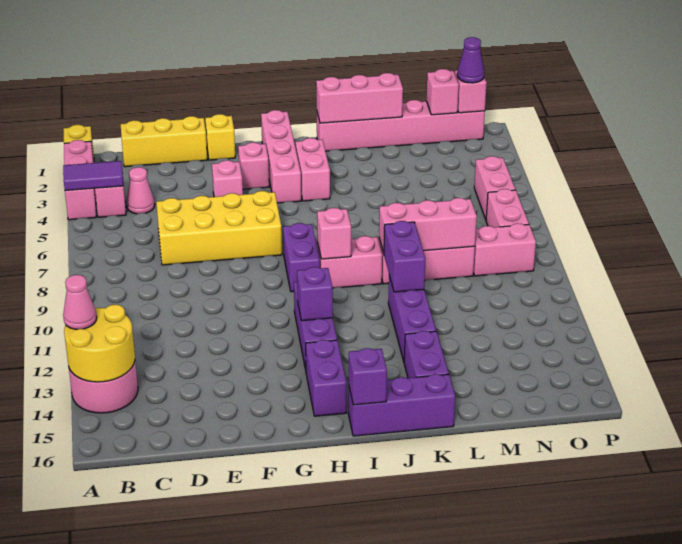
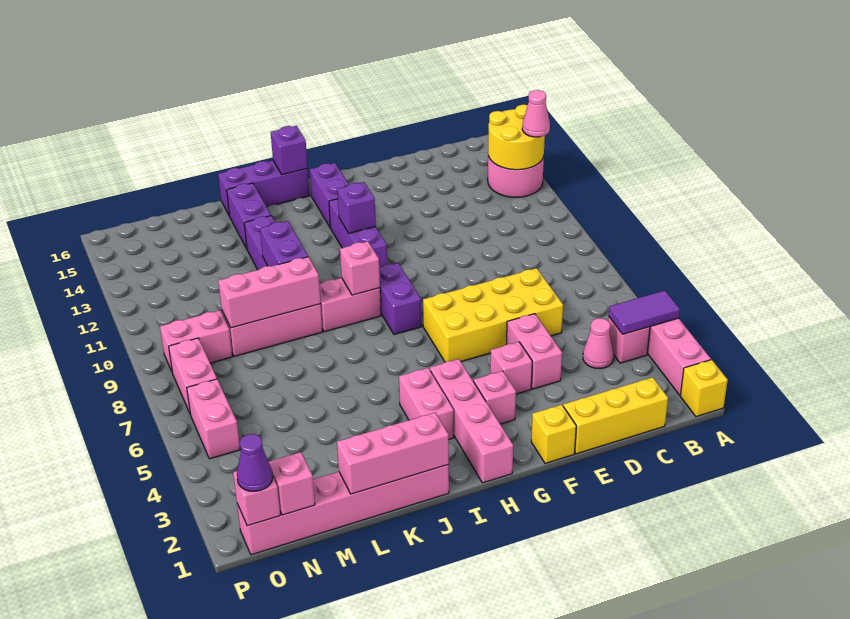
none -> pink brick E4:E5 level 1

